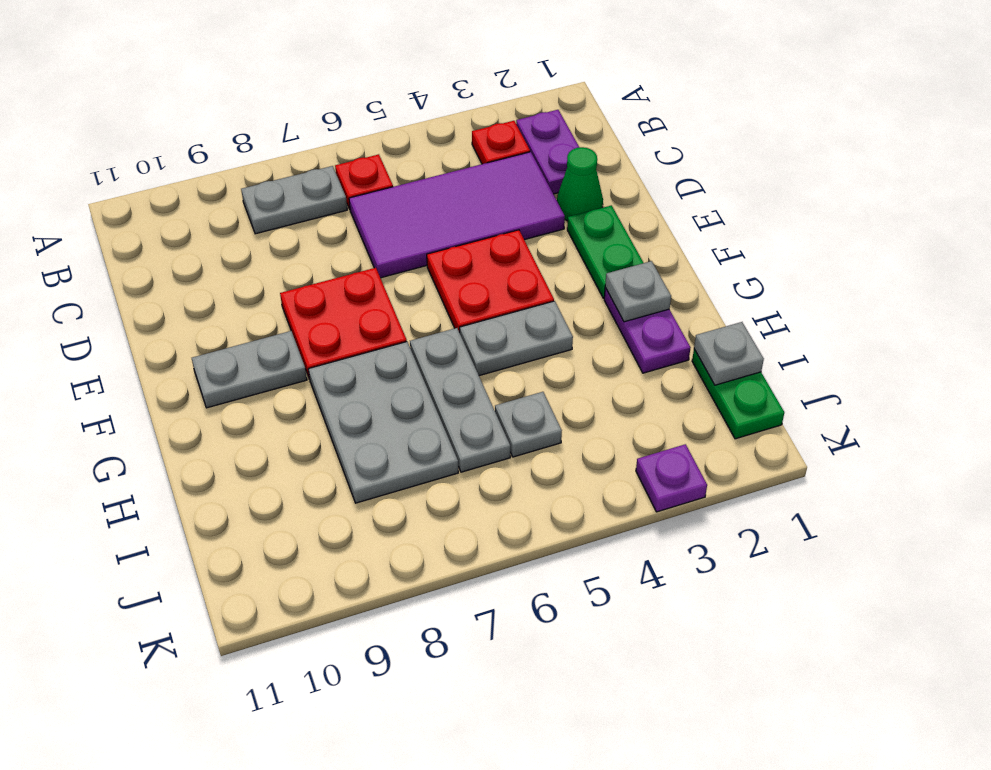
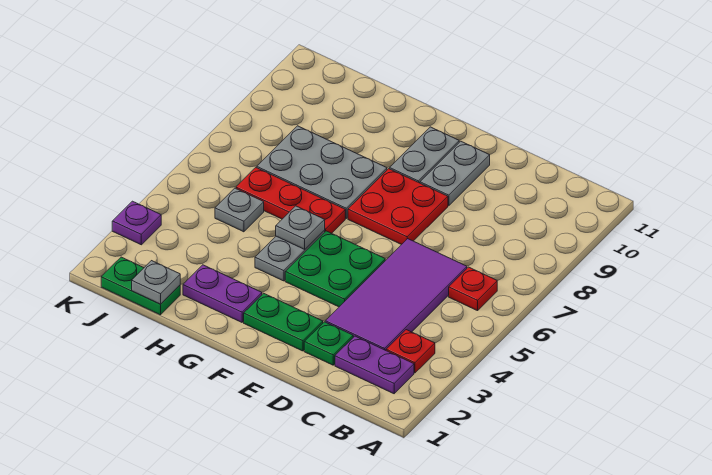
grey plate B7:B8 level 1 -> grey plate E9:E10 level 1
green cone D2 level 1 -> green plate D2 level 1
red plate E4:F5 level 1 -> green plate E4:F5 level 1
grey plate G2 level 2 -> grey plate G5 level 2
grey plate G6:I6 level 1 -> red plate G6:I6 level 1

